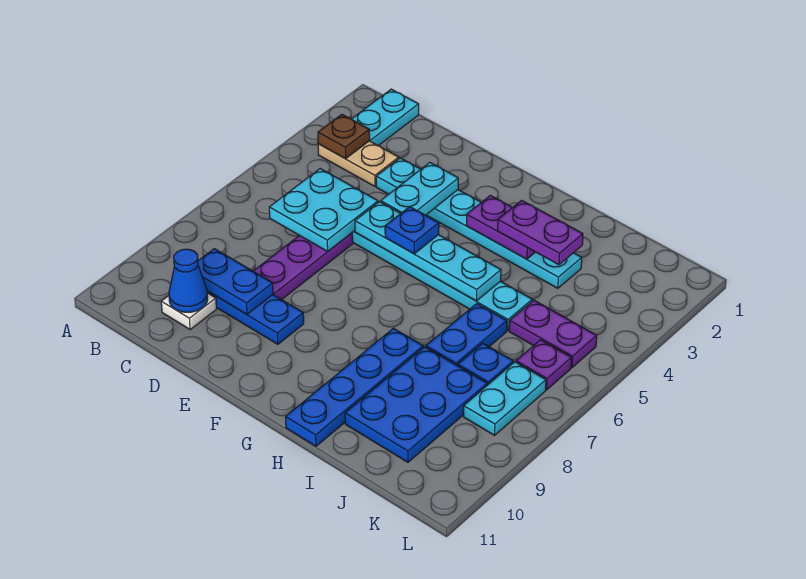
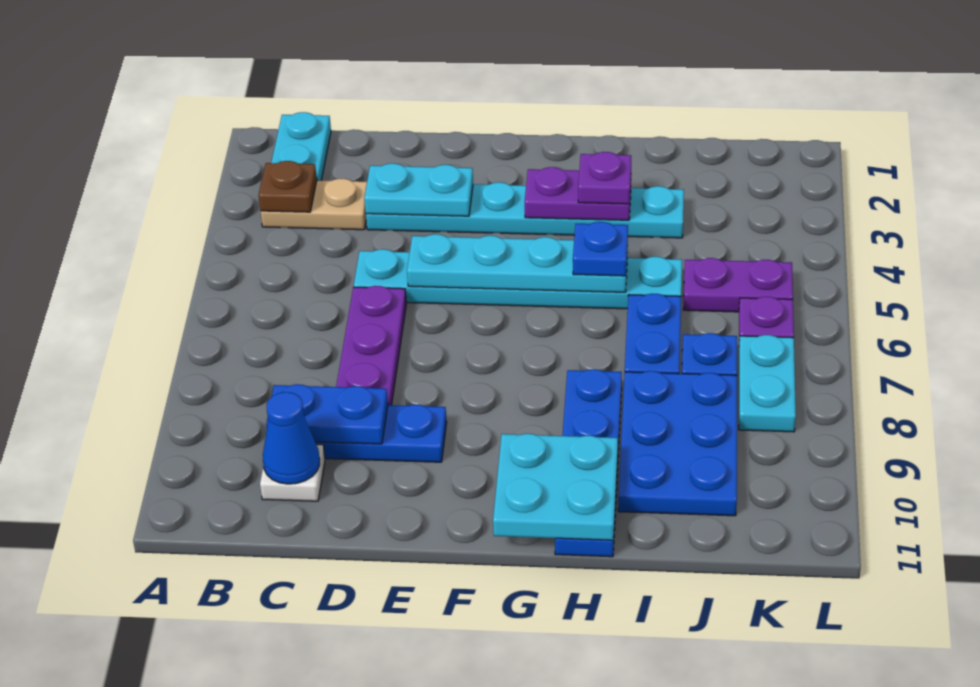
cyan plate C5:D6 level 2 -> cyan plate G10:H11 level 2
cyan plate E3:E4 level 2 -> cyan plate D3:E3 level 2
blue plate F5 level 3 -> blue plate H5 level 3
purple plate H3:I3 level 3 -> purple plate H3 level 3

